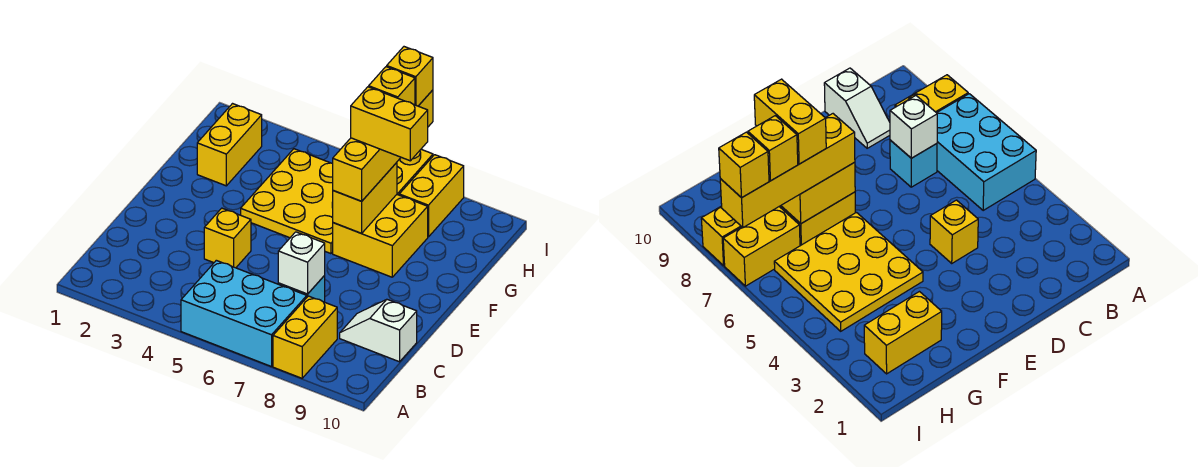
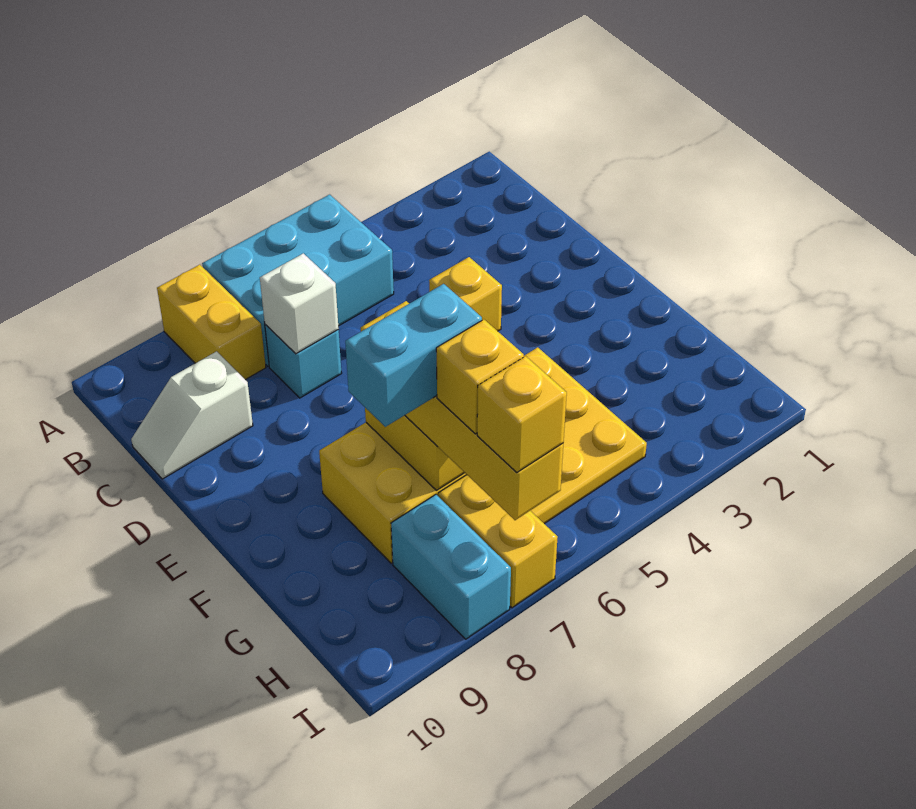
white slope C9:C10 level 1 top 10 -> white slope C9:C10 level 1 top 9
yellow brick G2:H2 level 1 -> none
yellow brick G7:G8 level 4 -> cyan brick G7:G8 level 4
yellow brick H8:I8 level 1 -> cyan brick H8:I8 level 1

